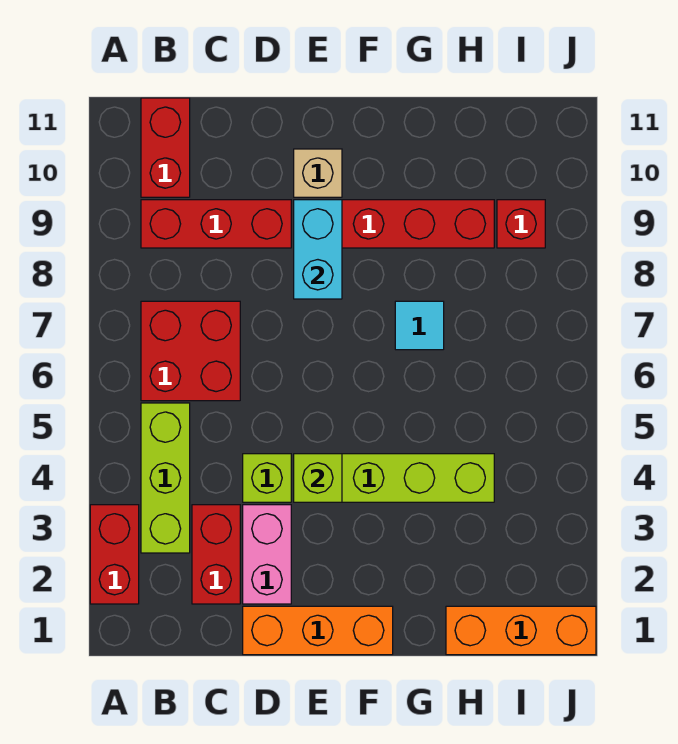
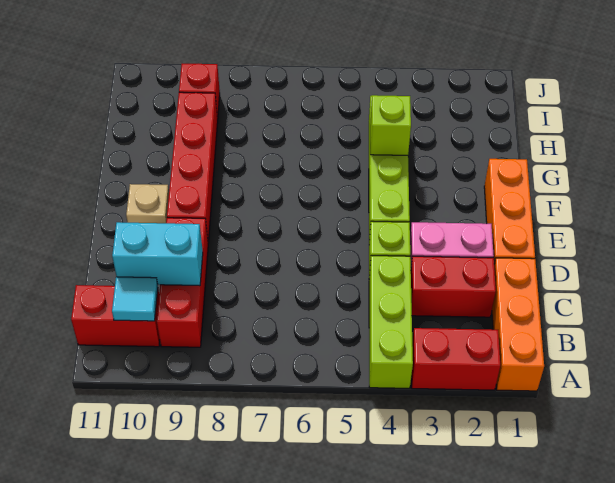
lime brick B3:B5 level 1 -> lime brick A4:C4 level 1
red brick B6:C7 level 1 -> none
lime brick E4 level 2 -> lime brick G4 level 2
cyan brick E8:E9 level 2 -> cyan brick C9:C10 level 2
cyan tile G7 level 1 -> cyan tile B10 level 2
orange brick H1:J1 level 1 -> orange brick A1:C1 level 1

